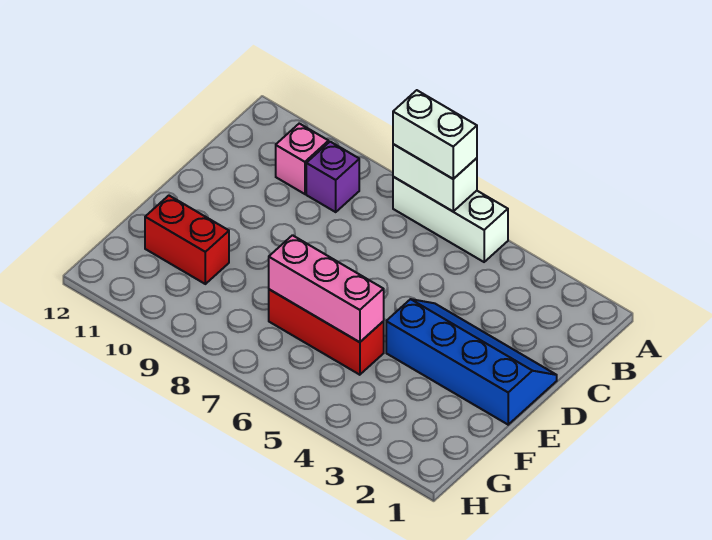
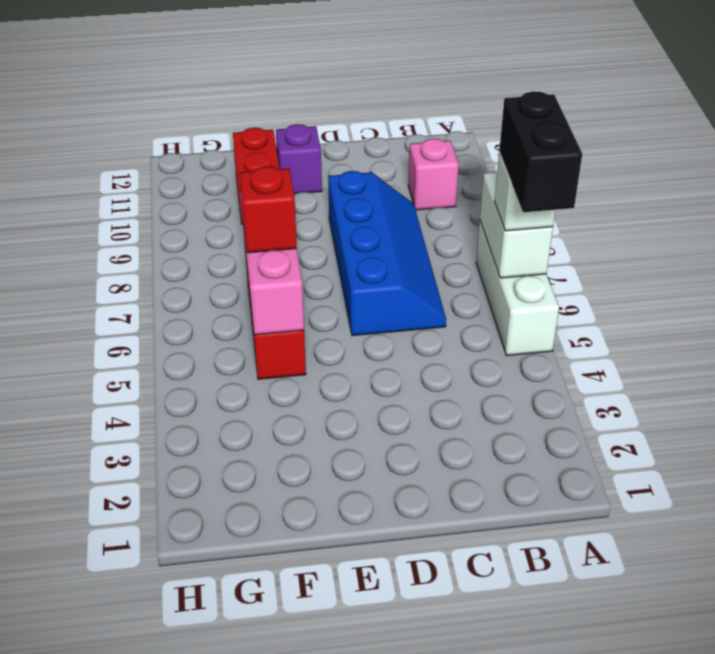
none -> black brick A5:A6 level 4
white brick A6:A7 level 3 -> white brick A6 level 3
purple brick B9 level 1 -> purple brick E11 level 1
blue slope D1:E4 level 1 top E -> blue slope C6:D9 level 1 top D
none -> red brick F6 level 3

